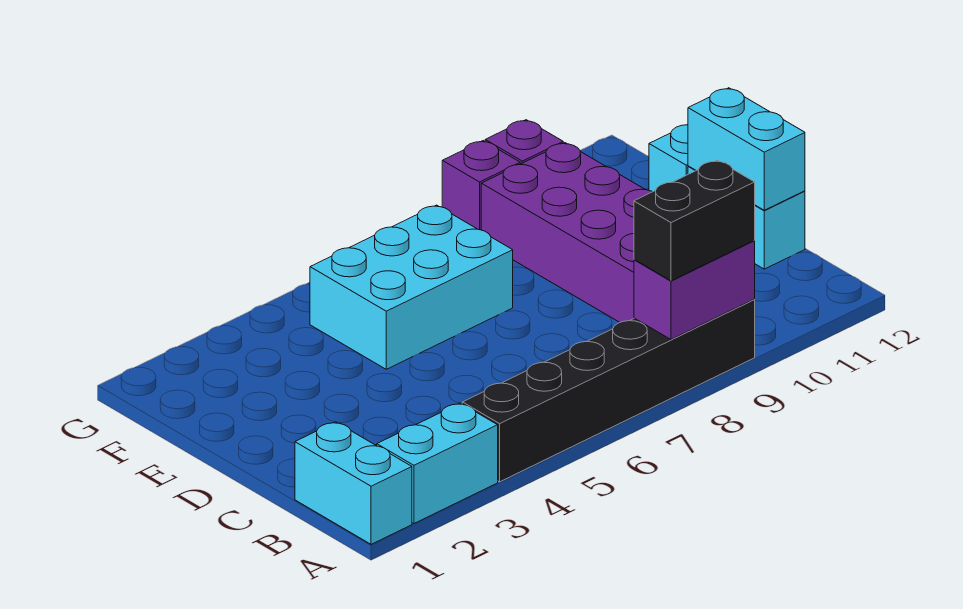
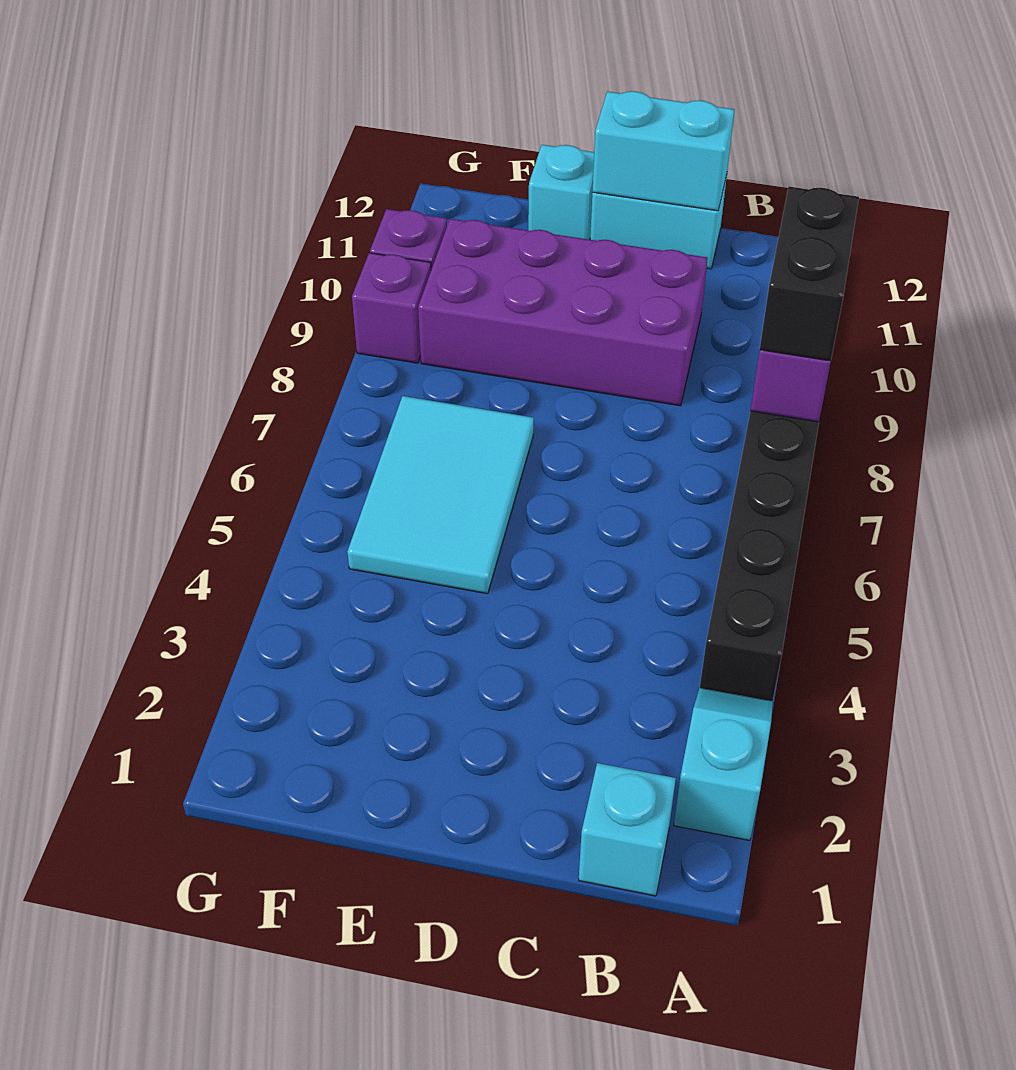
cyan brick A1:B1 level 1 -> cyan brick B1 level 1
cyan brick A2:A3 level 1 -> cyan slope A2:A3 level 1 top 2
cyan brick E5:F7 level 1 -> cyan tile E5:F7 level 1

